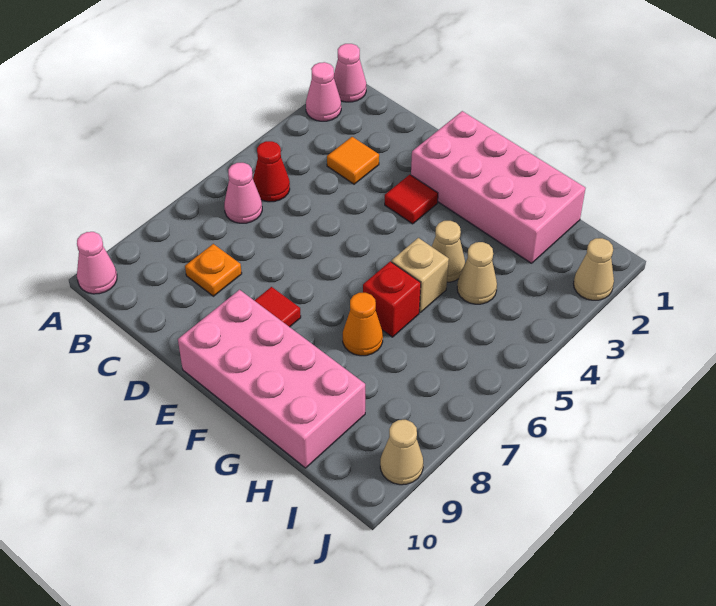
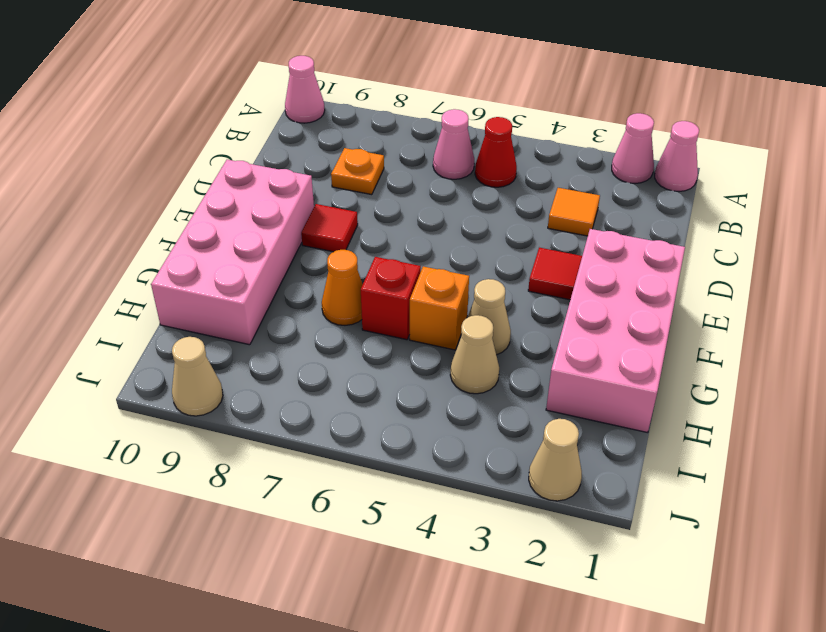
tan brick G5 level 1 -> orange brick G5 level 1

